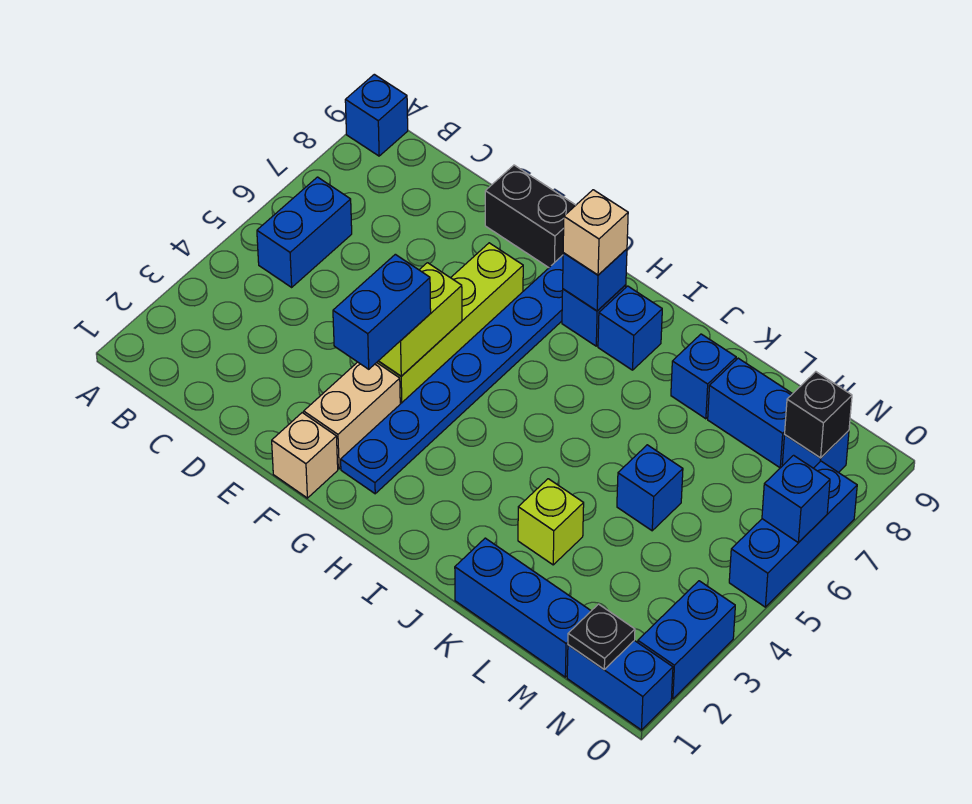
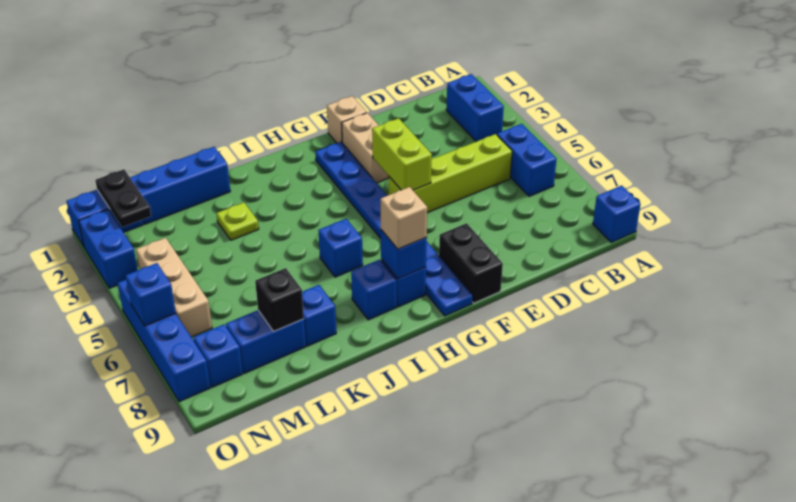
black brick E9:F9 level 1 -> black brick F8:F9 level 1
blue brick F3:F4 level 3 -> blue brick B2:B3 level 1
lime brick F4:F7 level 1 -> lime brick C5:F5 level 1
lime brick K3 level 1 -> lime plate K3 level 1
blue brick L5 level 1 -> blue brick I6 level 1
black plate N1 level 2 -> black plate N1:N2 level 2
none -> tan brick N4:N6 level 1
black brick N8 level 2 -> black brick L8 level 2
blue brick O5:O7 level 1 -> blue brick O5:O8 level 1

